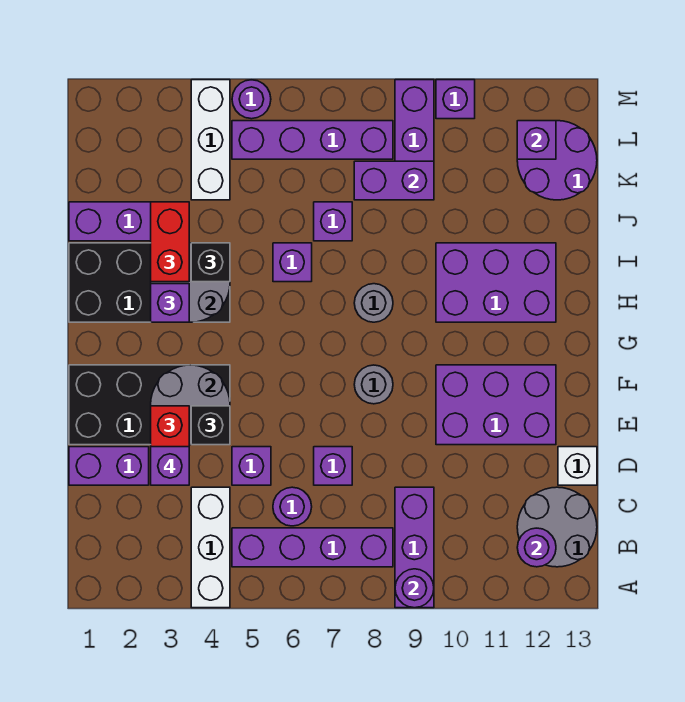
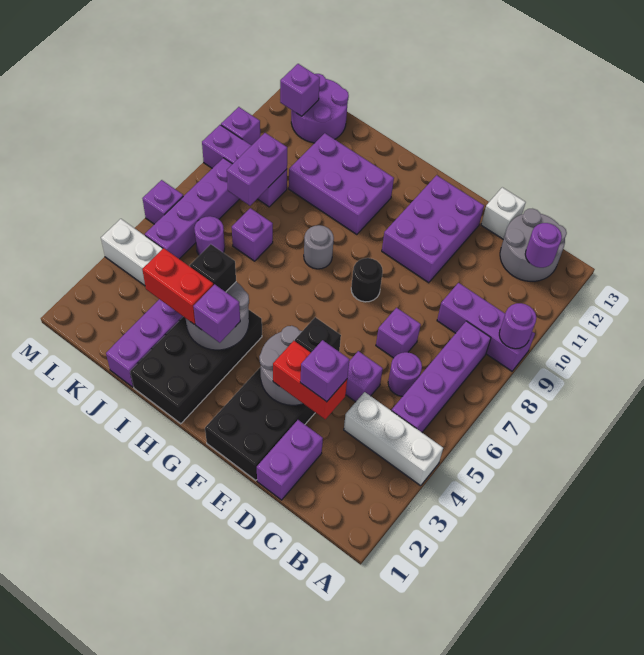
grey round brick F8 level 1 -> black round brick F8 level 1
purple brick H10:I12 level 1 -> purple brick H10:J11 level 1
purple brick I6 level 1 -> purple brick M6 level 1
purple round brick M5 level 1 -> purple round brick K6 level 1

